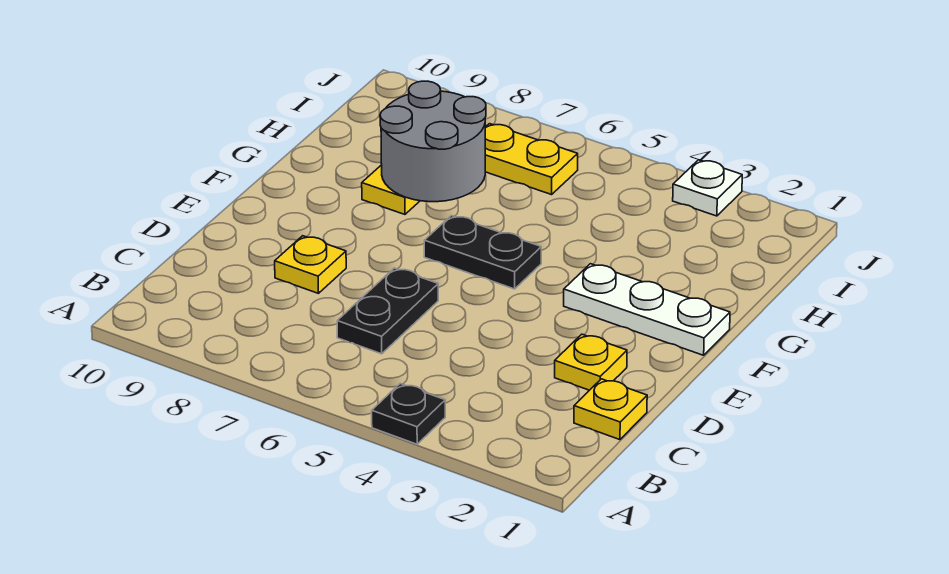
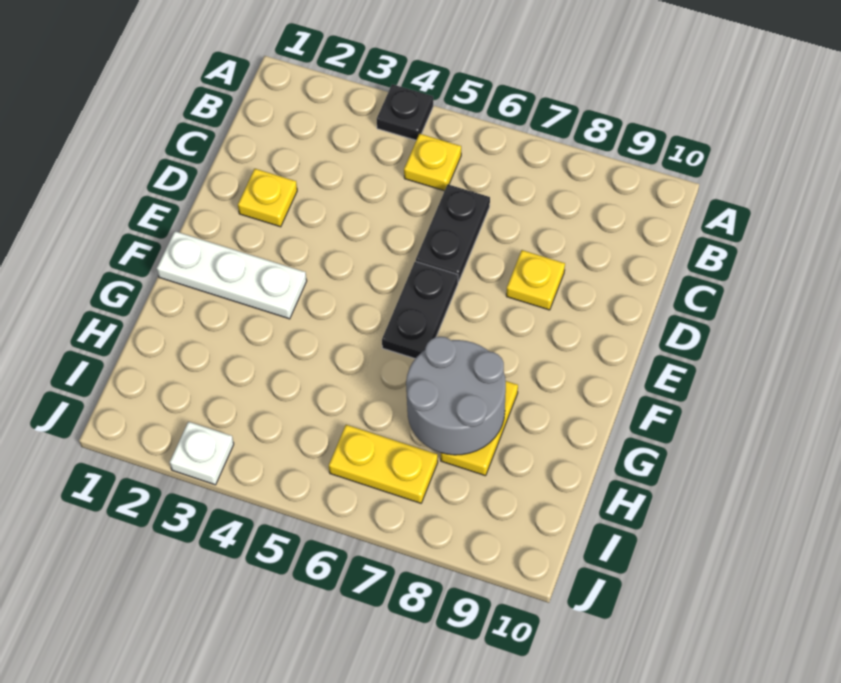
yellow plate C1 level 1 -> yellow plate B5 level 1
black plate F5:F6 level 1 -> black plate E6:F6 level 1

